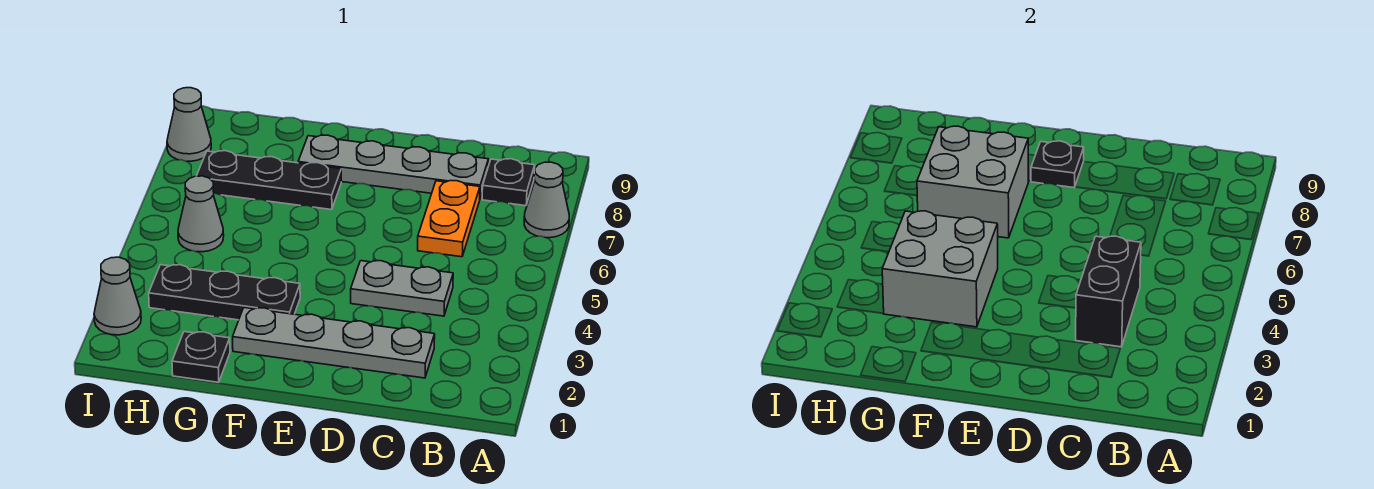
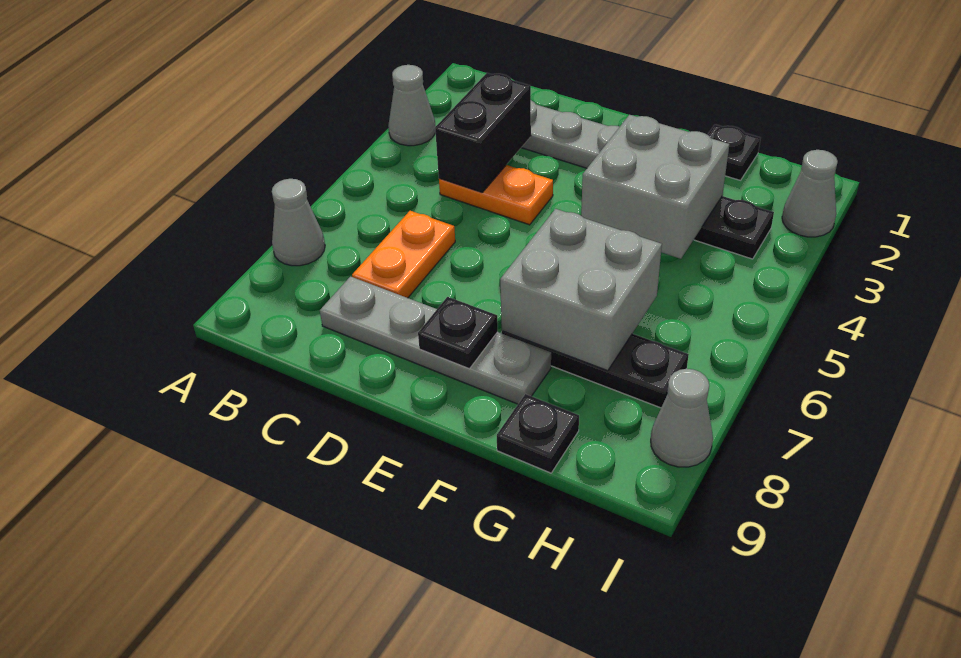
black plate B8 level 1 -> black plate G9 level 1
grey plate C4:D4 level 1 -> orange plate C4:D4 level 1
grey cone H5 level 1 -> grey cone A3 level 1

